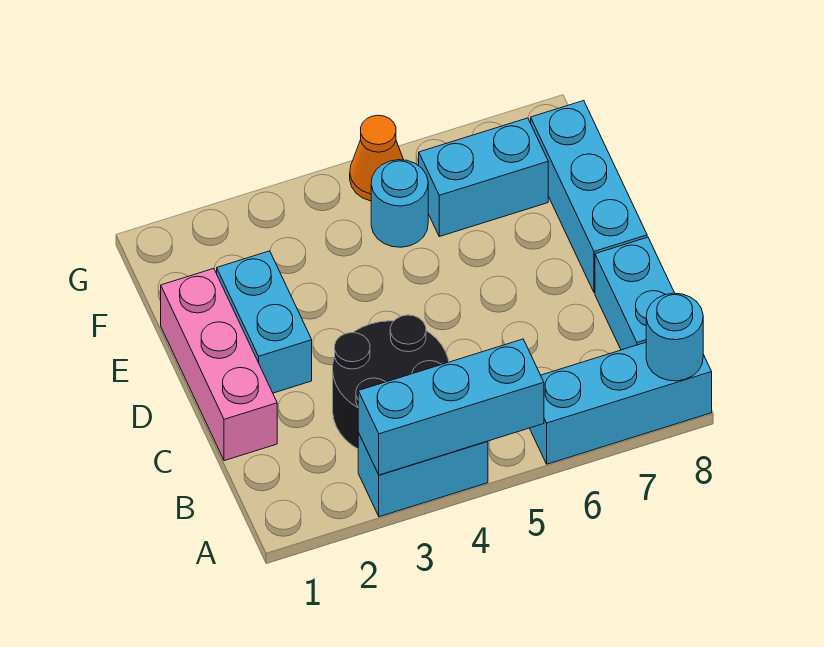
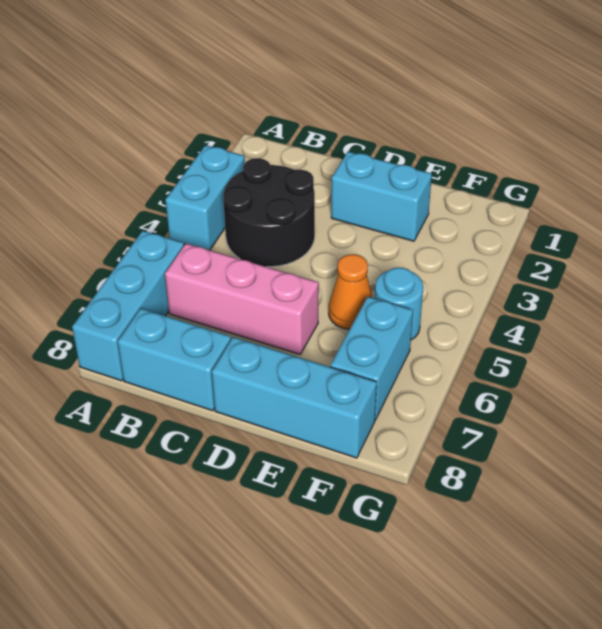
cyan brick A3:A5 level 2 -> none
cyan round brick A8 level 2 -> none
pink brick C1:E1 level 1 -> pink brick B6:D6 level 1
orange cone G5 level 1 -> orange cone E5 level 1

